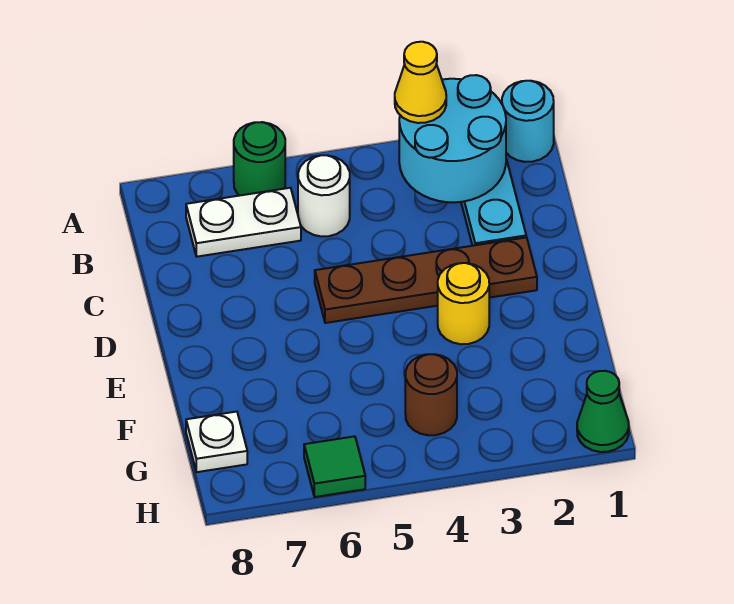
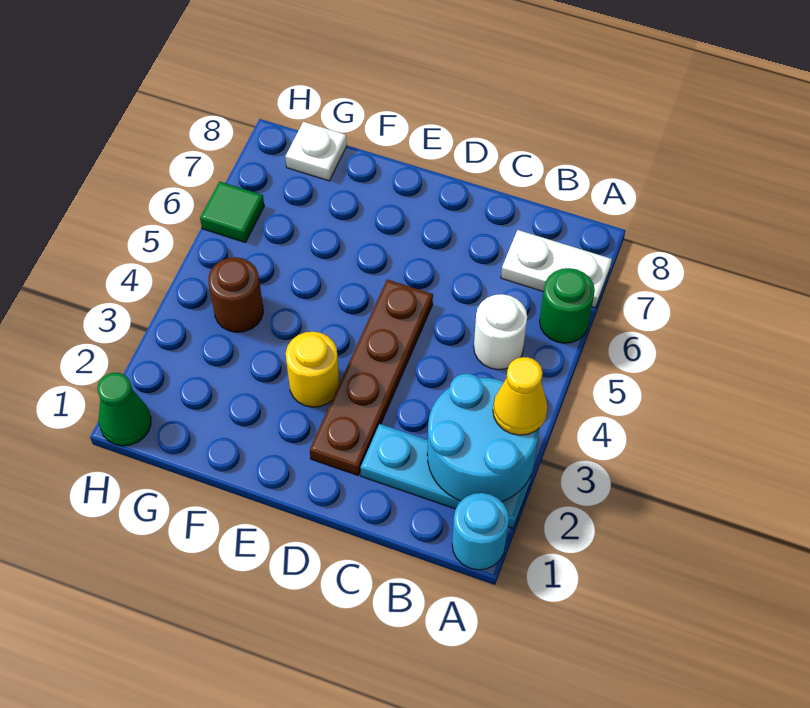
white plate B6:B7 level 1 -> white plate A7:B7 level 1

